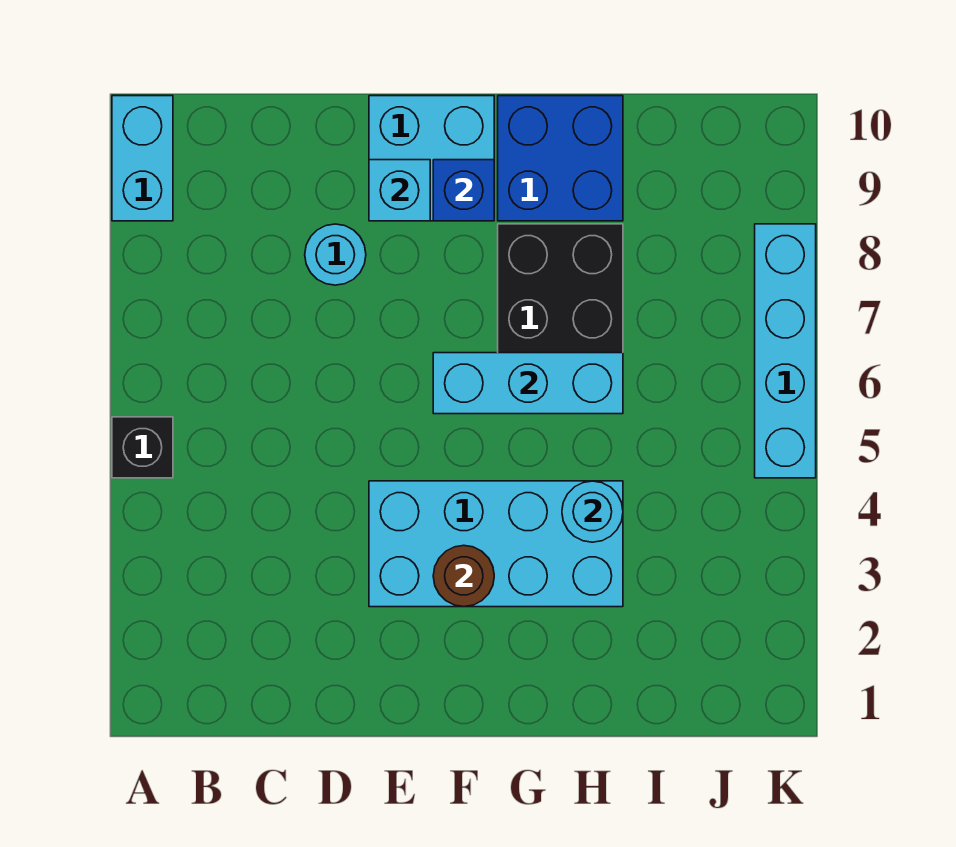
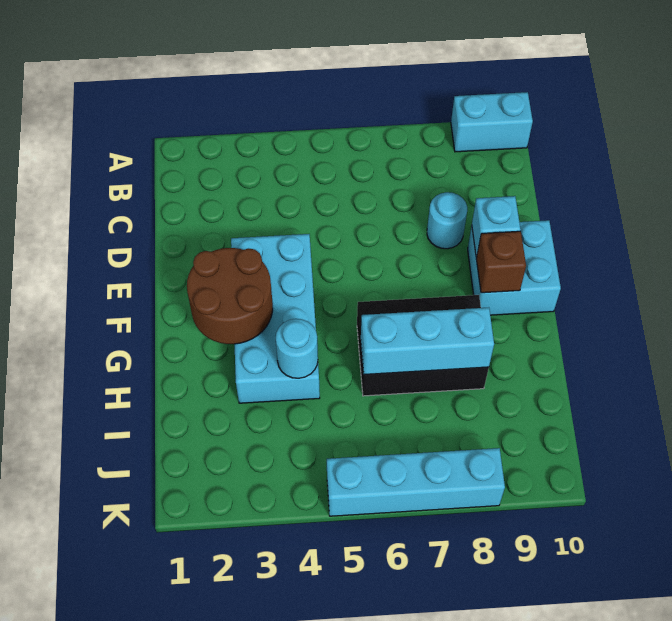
black brick A5 level 1 -> none
brown round brick F3 level 2 -> brown round brick F2:G3 level 2
cyan brick F6:H6 level 2 -> cyan brick H6:H8 level 2
blue brick F9 level 2 -> brown brick F9 level 2
blue brick G9:H10 level 1 -> none

